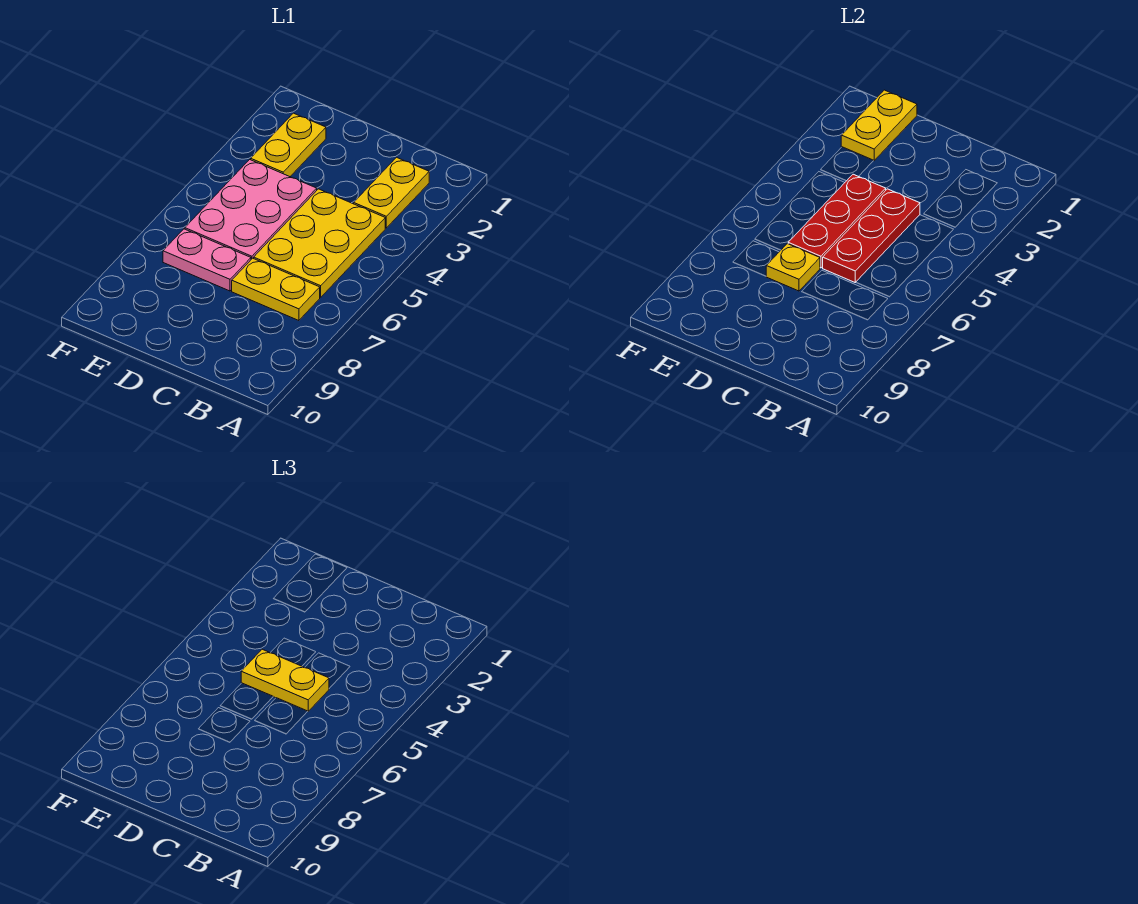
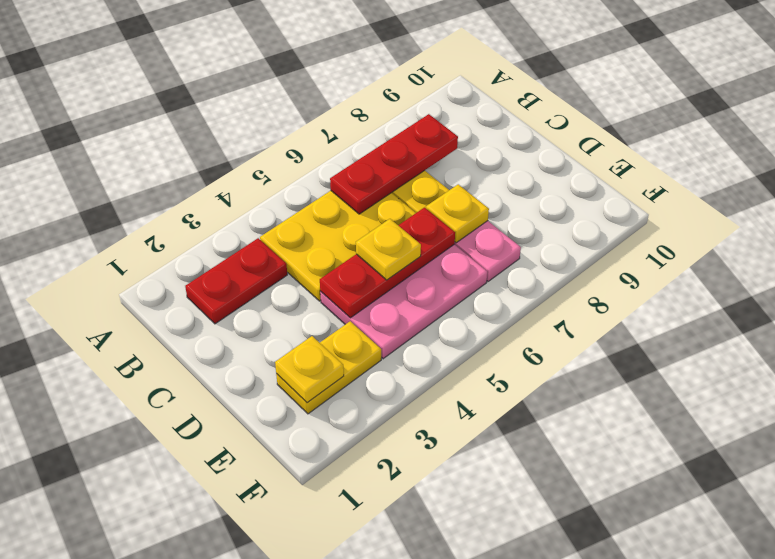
yellow plate B2:B3 level 1 -> red plate B2:B3 level 1
red plate C4:C6 level 2 -> red plate B6:B8 level 2
yellow plate C5:D5 level 3 -> yellow plate D5 level 3
yellow plate E1:E2 level 2 -> yellow plate E2 level 2

